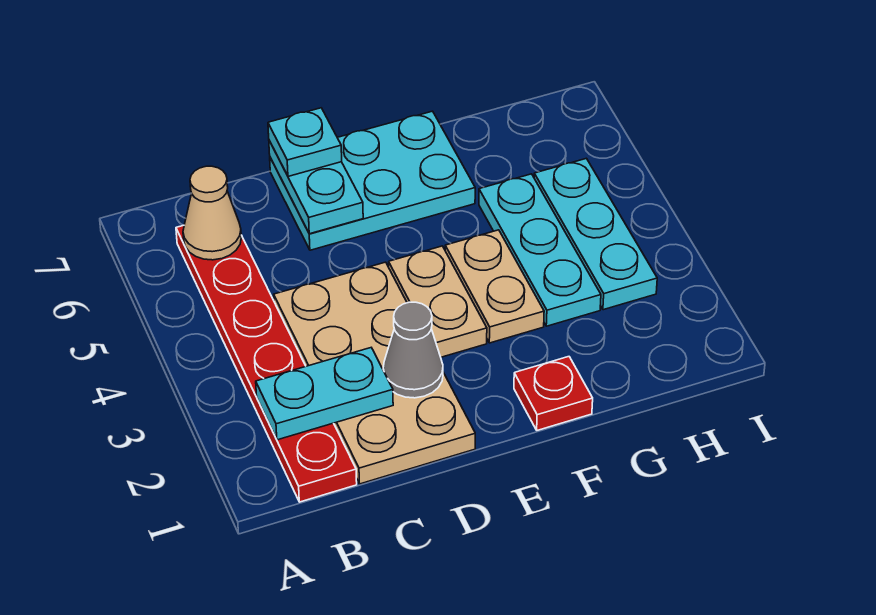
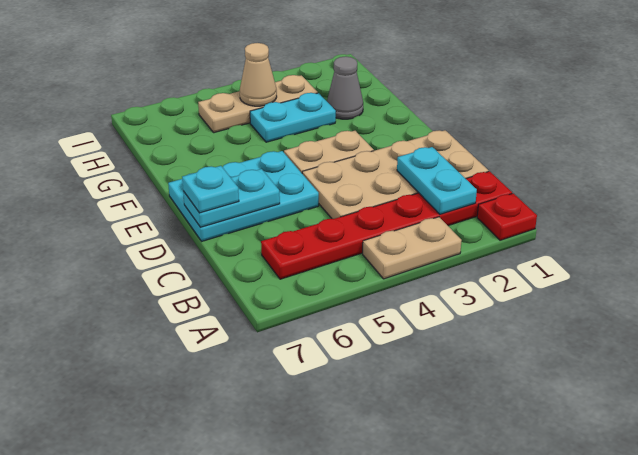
tan cone B6 level 2 -> tan cone H4 level 2
grey cone D2 level 2 -> grey cone G2 level 1
cyan plate D6:F7 level 1 -> cyan plate D5:E7 level 1
red plate F1 level 1 -> red plate A1 level 1
tan plate F3:F4 level 1 -> tan plate A3:A4 level 1
cyan plate G3:G5 level 1 -> cyan plate G3:G4 level 1
cyan plate H3:H5 level 1 -> tan plate H3:H5 level 1

